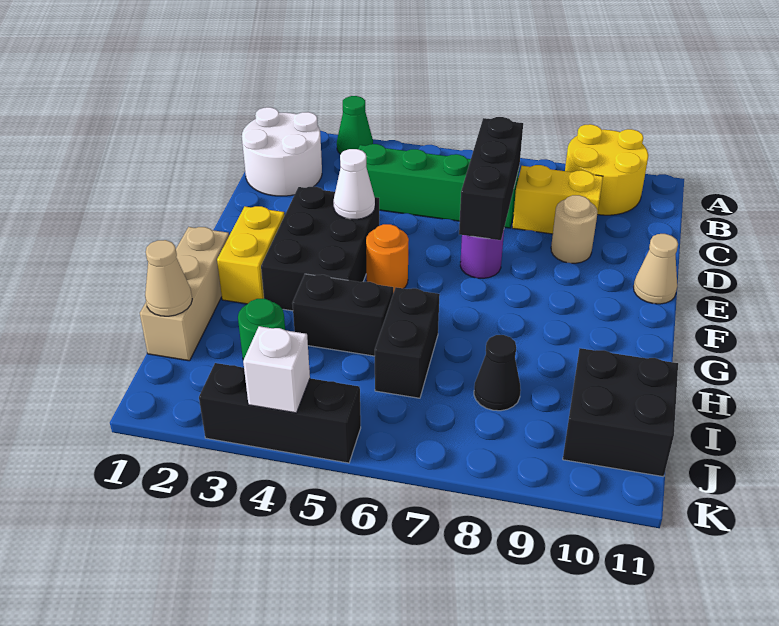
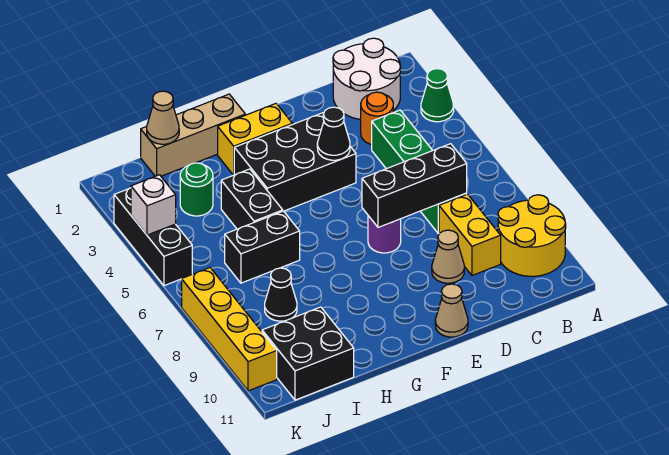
tan round brick D9 level 1 -> tan cone D9 level 1
white cone E4 level 2 -> black cone E4 level 2
orange round brick F5 level 1 -> orange round brick C3 level 1
none -> yellow brick K7:K10 level 1

